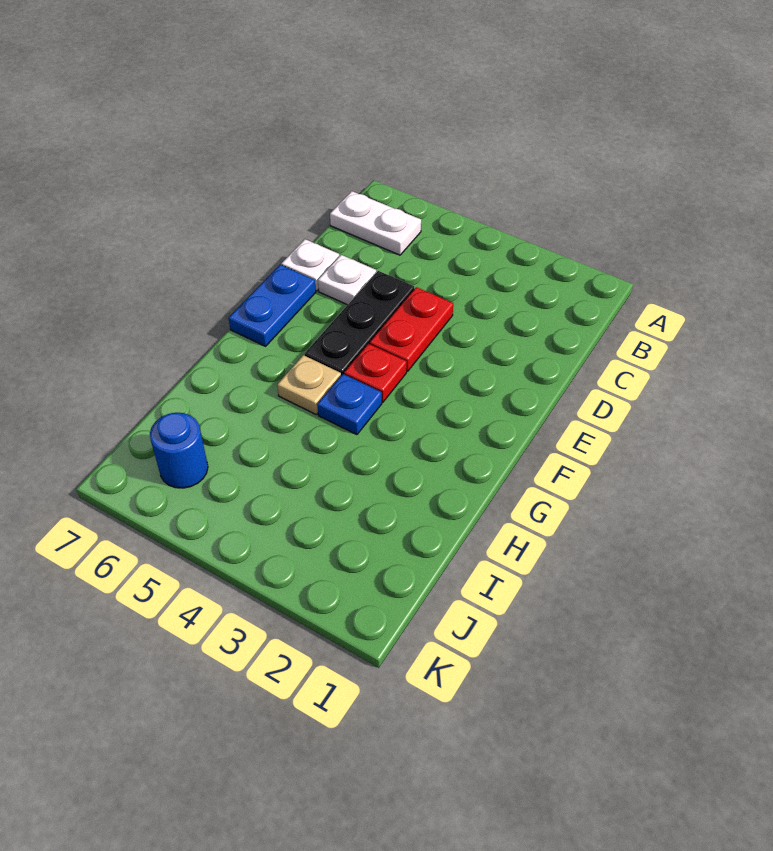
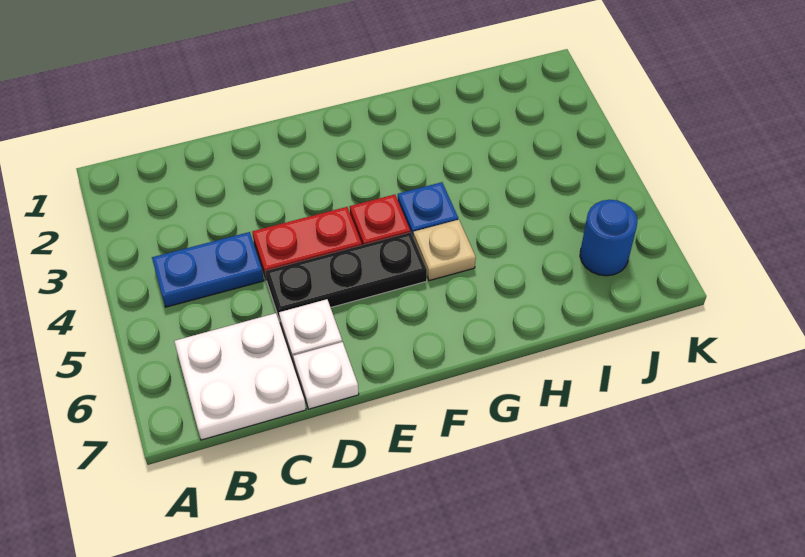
white plate B6:B7 level 1 -> white plate B6:C7 level 1
blue plate E7:F7 level 1 -> blue plate B4:C4 level 1

